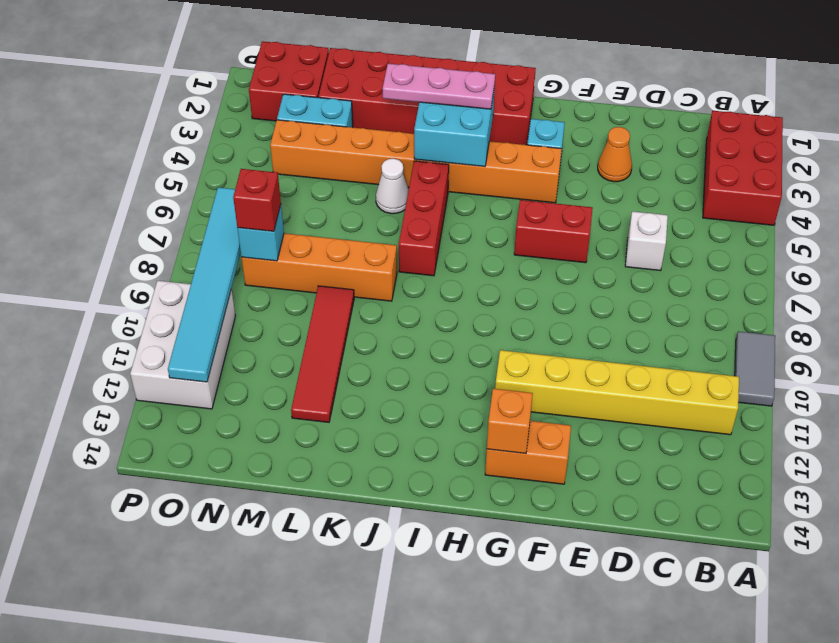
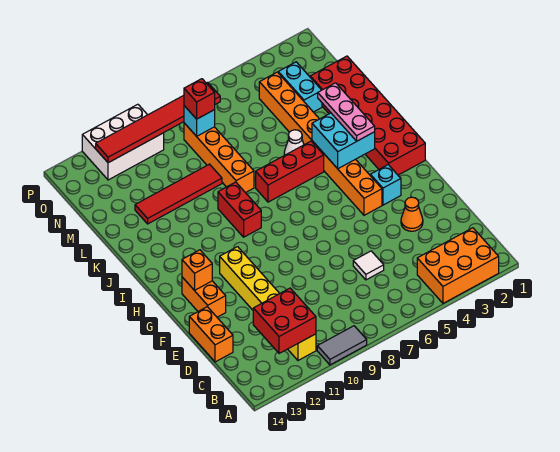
red brick A2:B4 level 1 -> orange brick A2:B4 level 1
white brick D6 level 1 -> white tile D6 level 1
none -> orange brick D14:E14 level 1
red brick F6:G6 level 1 -> red brick I9:J9 level 1
red brick N1:O2 level 1 -> red brick B11:C12 level 2
cyan tile O7:O12 level 2 -> red tile O7:O12 level 2

